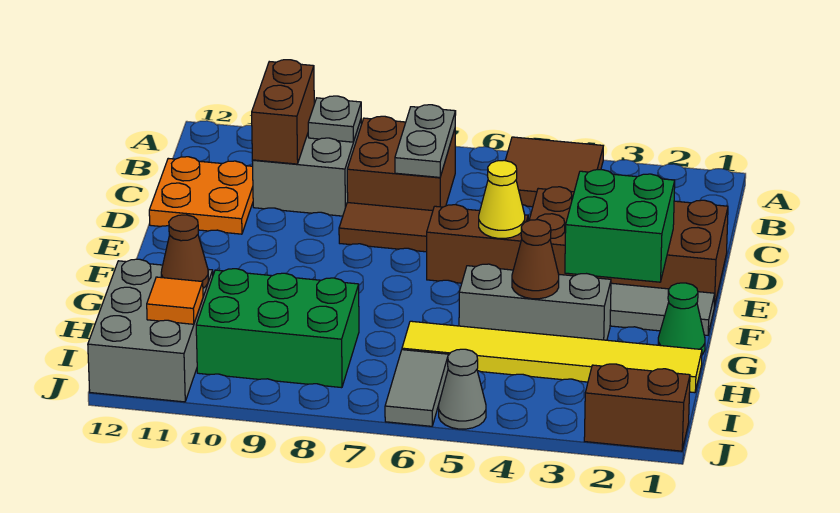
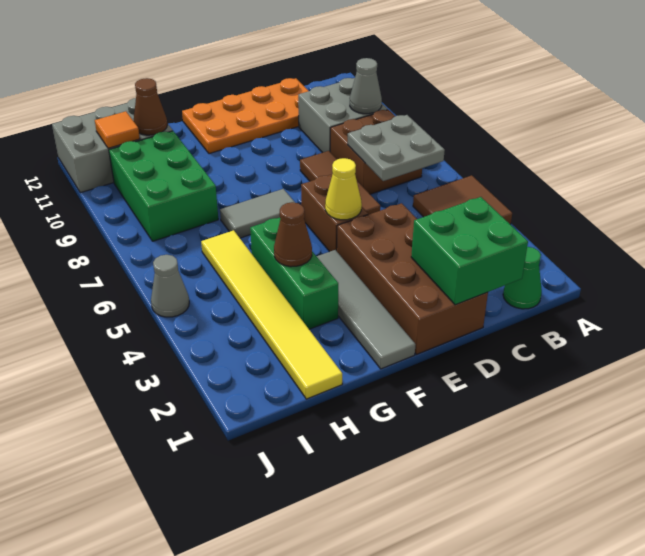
grey plate B7:C7 level 2 -> grey plate B6:C7 level 2
grey plate B9 level 2 -> grey cone B9 level 2
brown brick B10:C10 level 2 -> none
orange plate C11:D12 level 1 -> orange plate C11:F12 level 1
green brick E2:F3 level 2 -> green brick C1:D2 level 2
green cone G1 level 1 -> green cone B1 level 1
grey brick G3:G5 level 1 -> green brick G3:G5 level 1
grey tile I6:J6 level 1 -> grey tile F7:G7 level 1
brown brick J1:J2 level 1 -> none

